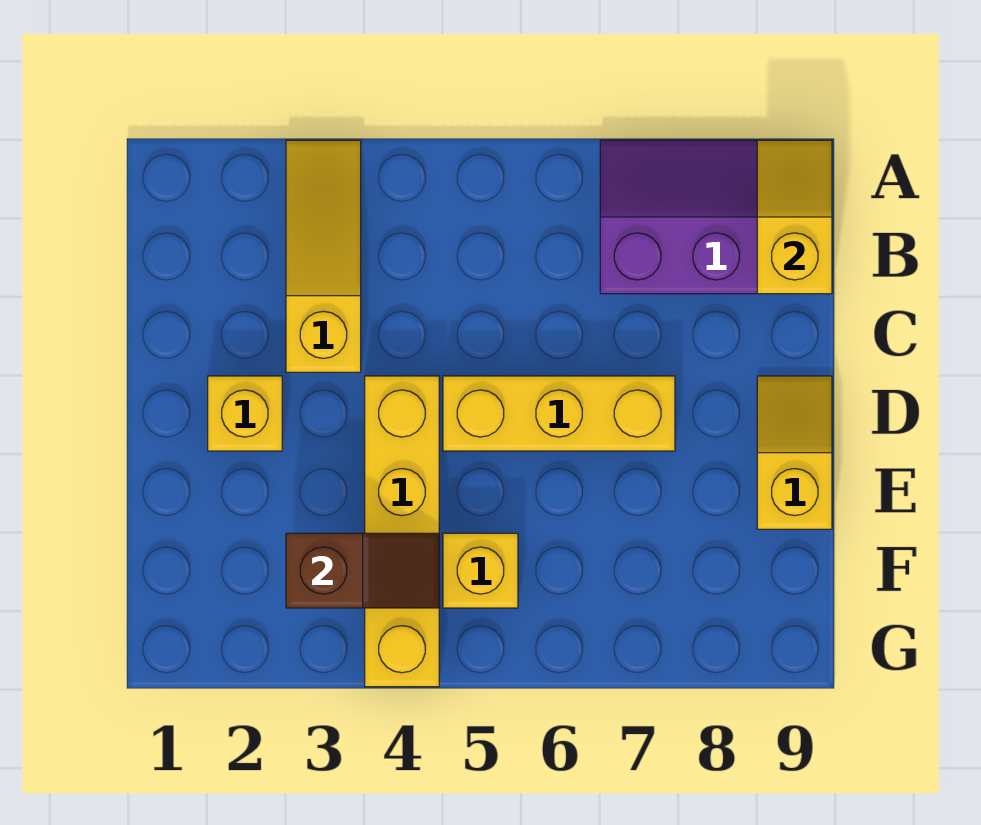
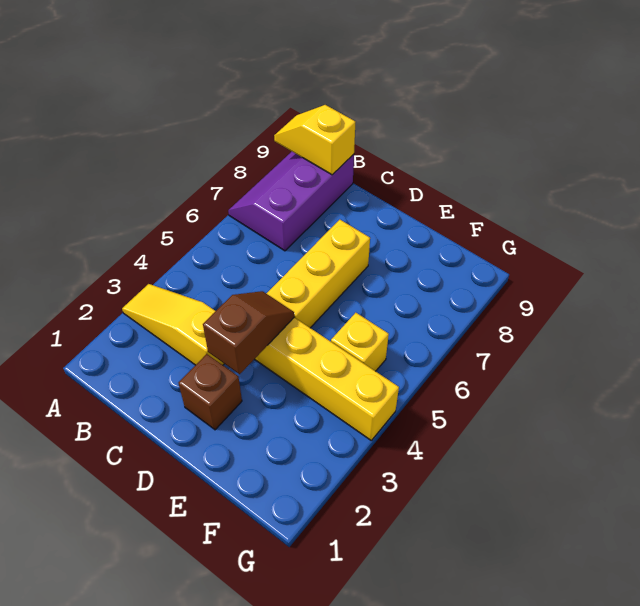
yellow brick D2 level 1 -> brown brick D2 level 1
yellow slope D9:E9 level 1 top E -> none
brown slope F3:F4 level 2 top 3 -> brown slope D3:D4 level 2 top 3

